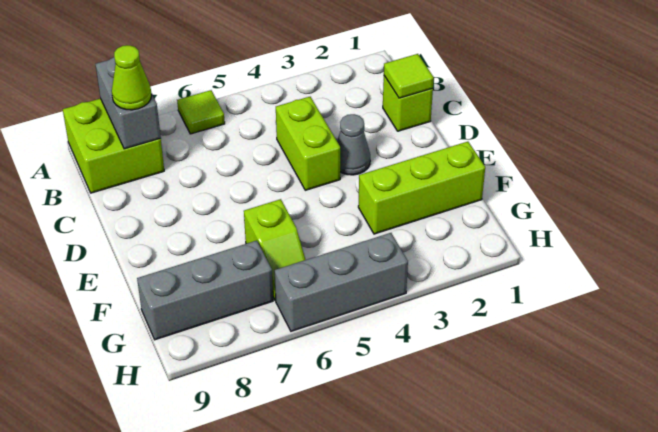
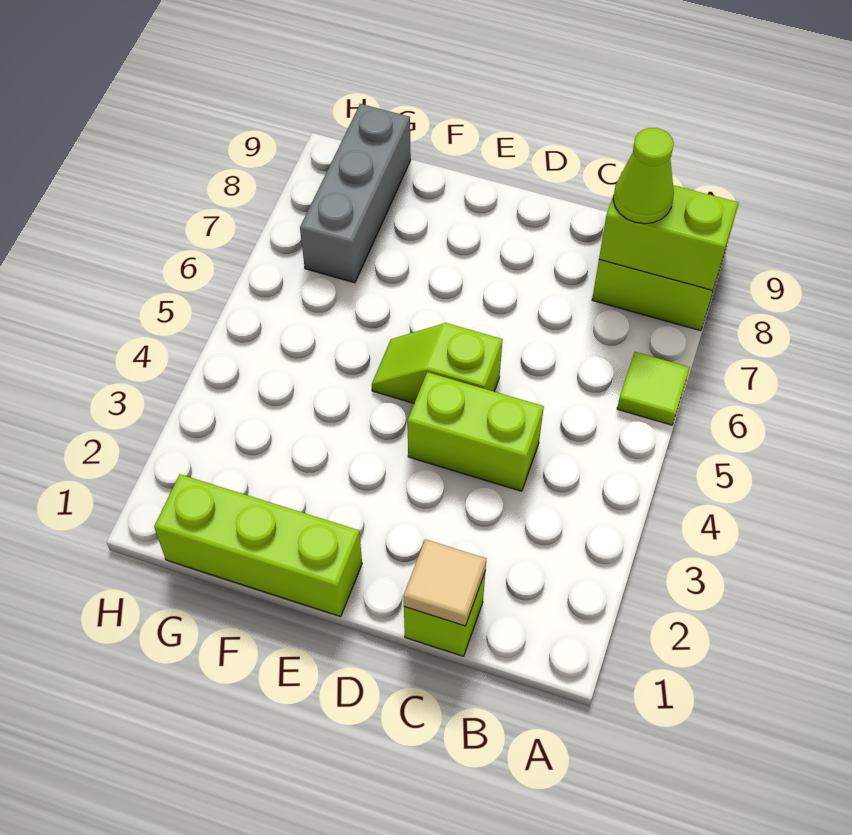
grey brick A8:B8 level 2 -> lime brick A8:B8 level 2
lime tile C1 level 2 -> tan tile C1 level 2
grey cone D3 level 1 -> none
lime brick F1:F3 level 1 -> lime brick E1:G1 level 1
lime slope F6:G6 level 1 top F -> lime slope D5:E5 level 1 top D
grey brick H4:H6 level 1 -> none

